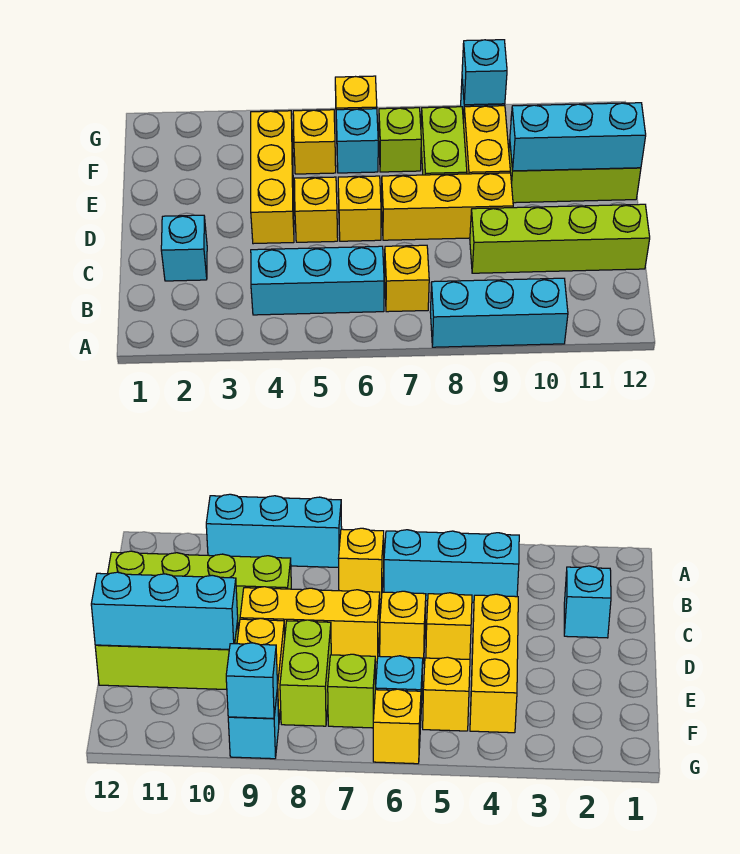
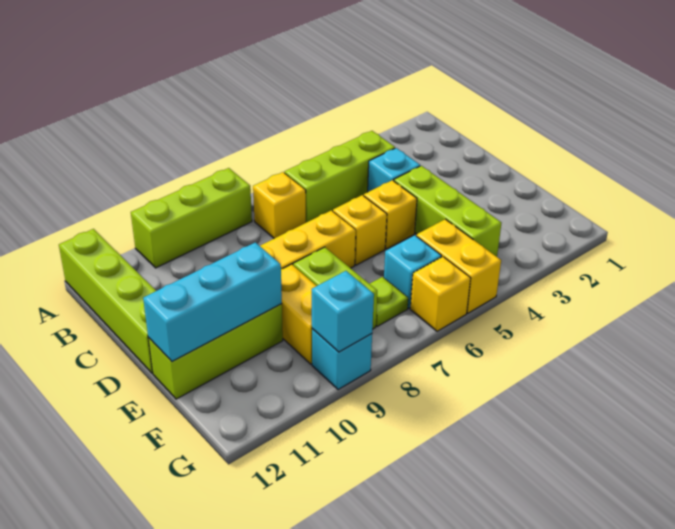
cyan brick A8:A10 level 1 -> lime brick A8:A10 level 1
cyan brick B4:B6 level 1 -> lime brick B4:B6 level 1
cyan brick C2 level 1 -> cyan brick C4 level 1
lime brick C9:C12 level 1 -> lime brick A12:D12 level 1
yellow brick D4:F4 level 1 -> lime brick D4:F4 level 1
yellow brick F5 level 1 -> yellow brick F5:G5 level 1
lime brick F7 level 1 -> lime plate F7 level 1

